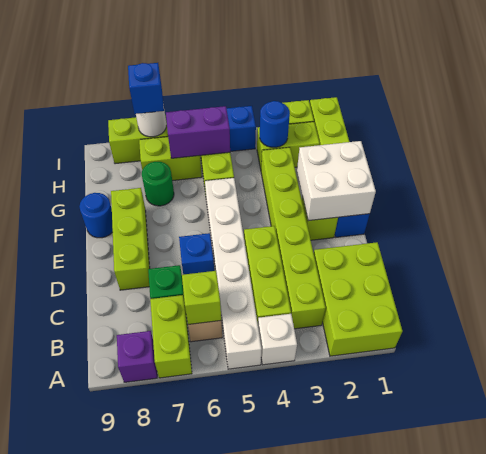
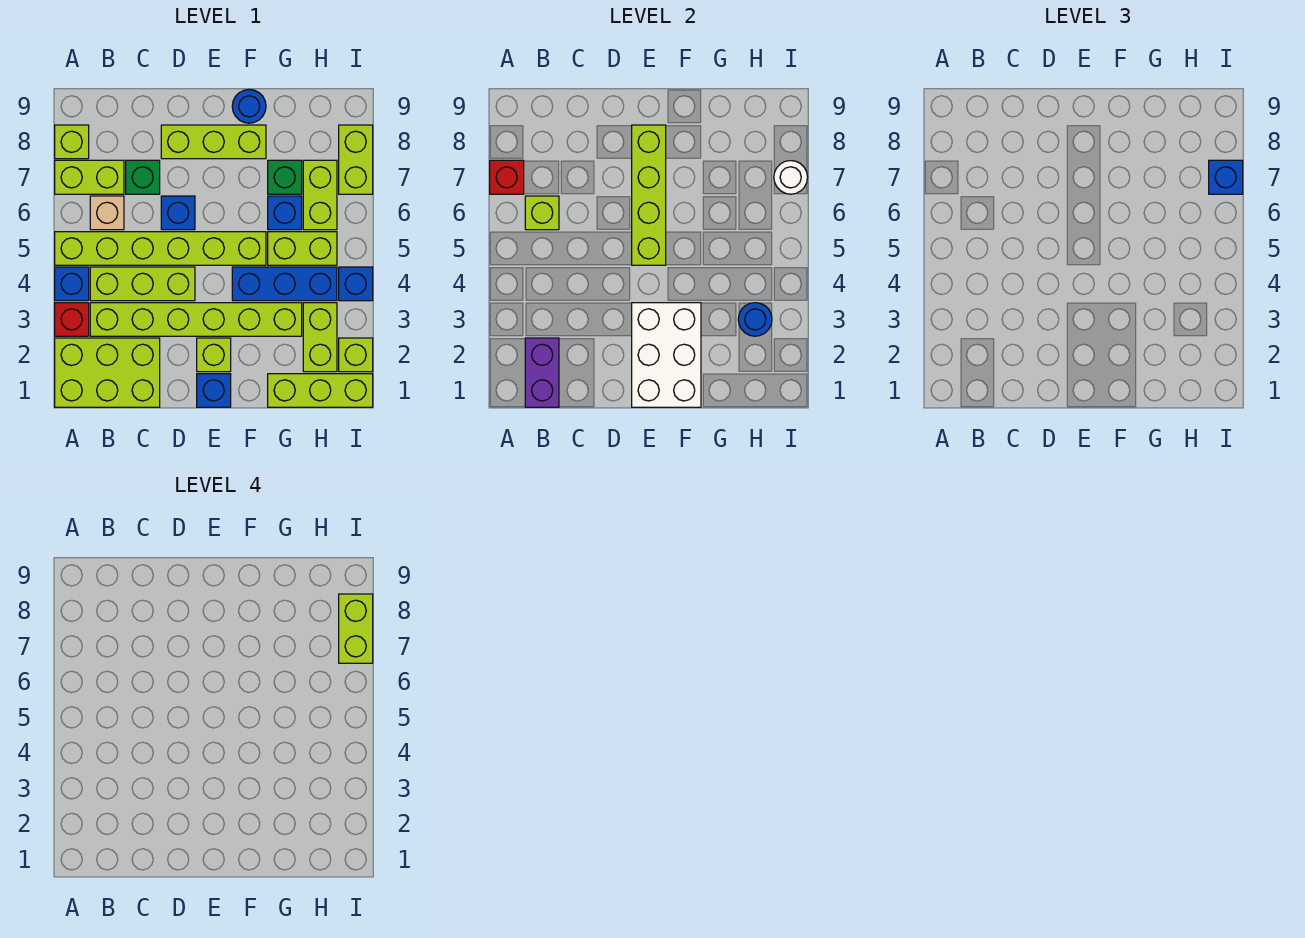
none -> red brick A3 level 1
white brick A4 level 1 -> blue brick A4 level 1
white brick A5:F5 level 1 -> lime brick A5:F5 level 1
none -> red brick A7 level 2
purple brick A8 level 1 -> lime brick A8 level 1
white brick E1:F2 level 2 -> white brick E1:F3 level 2
none -> lime brick E5:E8 level 2
none -> blue brick F4:H4 level 1
none -> blue brick G6 level 1
green round brick G7 level 1 -> green brick G7 level 1
purple brick H5:H6 level 2 -> purple brick B1:B2 level 2
none -> lime brick I7:I8 level 4

